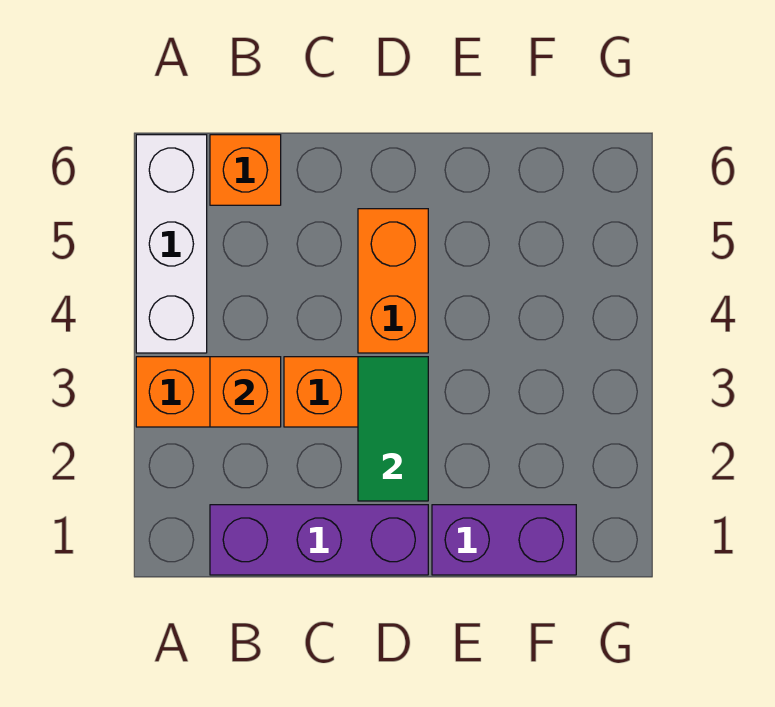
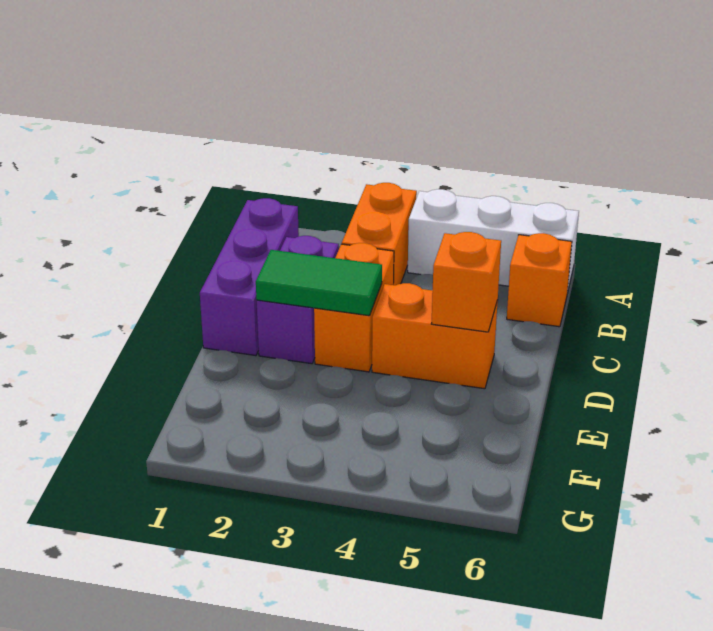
orange brick B3 level 2 -> orange brick D5 level 2
purple brick E1:F1 level 1 -> purple brick C2:D2 level 1

